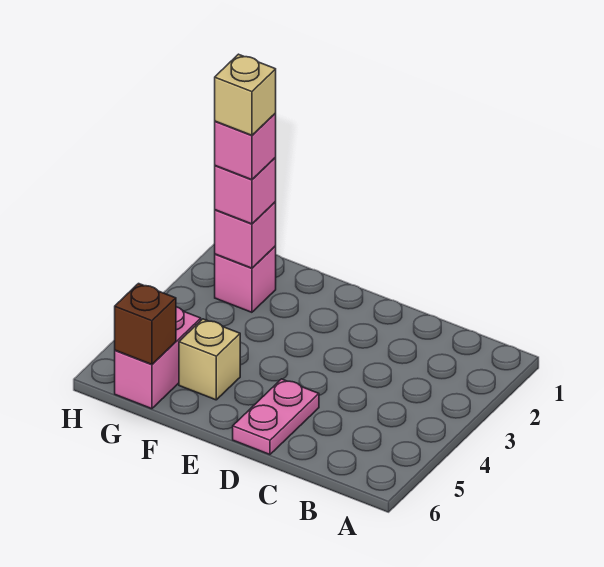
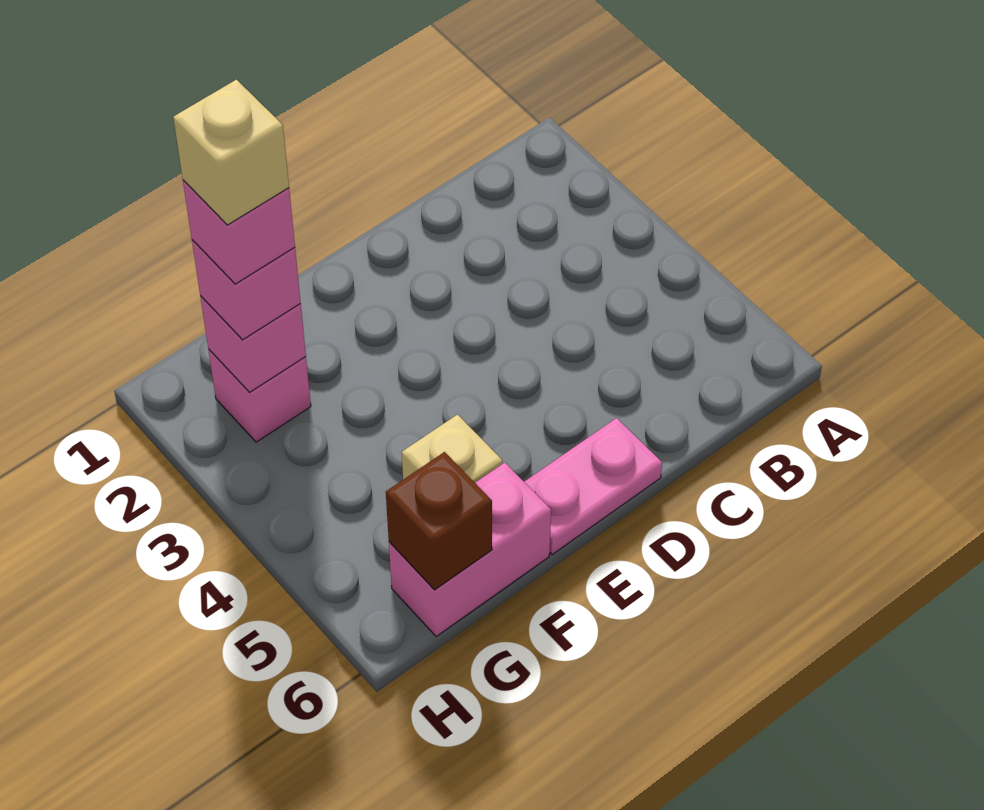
pink plate D5:D6 level 1 -> pink plate D6:E6 level 1
pink brick G5:G6 level 1 -> pink brick F6:G6 level 1

